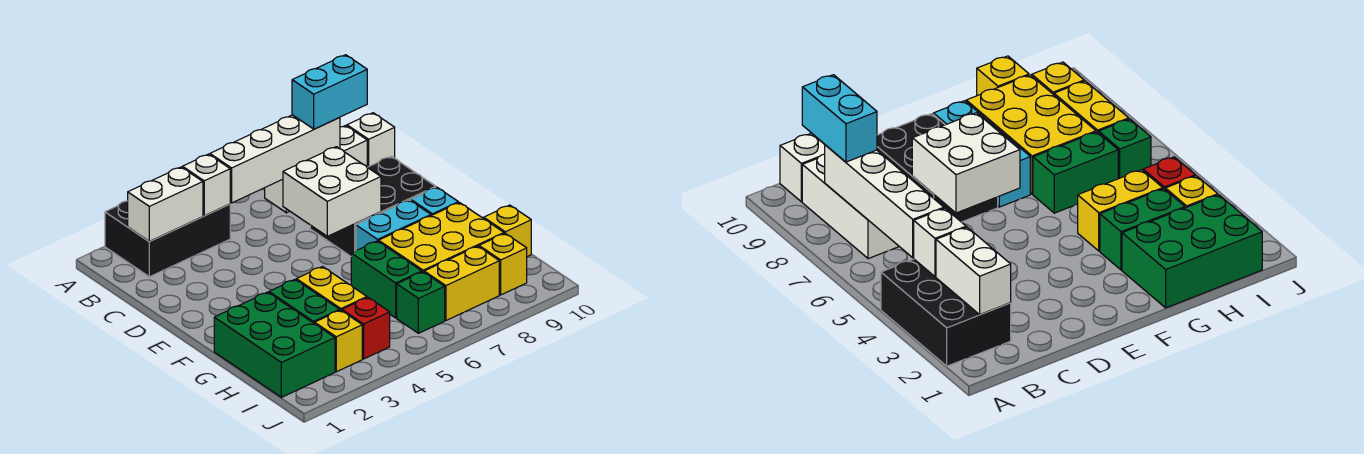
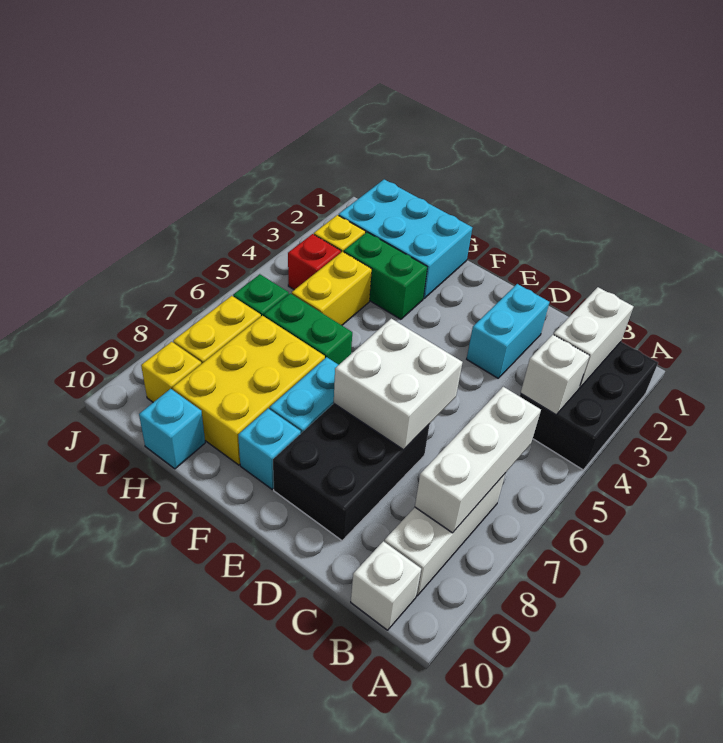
white brick B5:B8 level 2 -> white brick B6:B8 level 2
cyan brick B8:B9 level 3 -> cyan brick D2:D3 level 1
green brick G1:I2 level 1 -> cyan brick G1:I2 level 1
yellow brick G4:H4 level 1 -> yellow brick H4:H5 level 1
yellow brick H10 level 1 -> cyan brick H10 level 1

